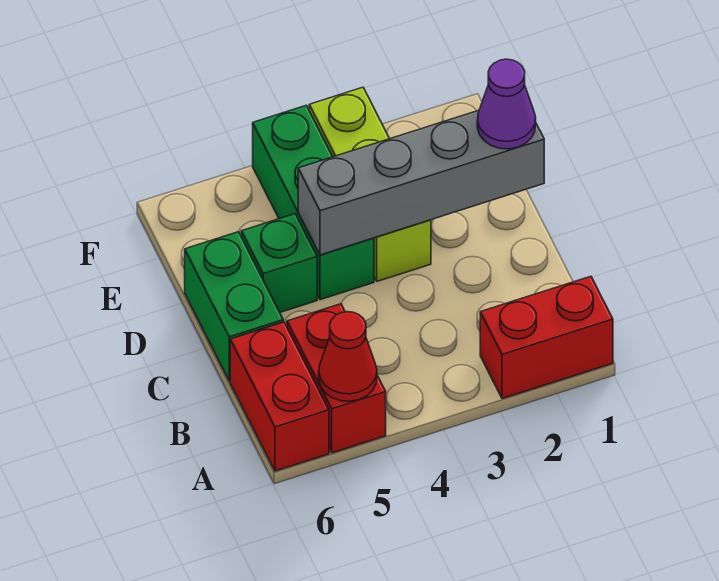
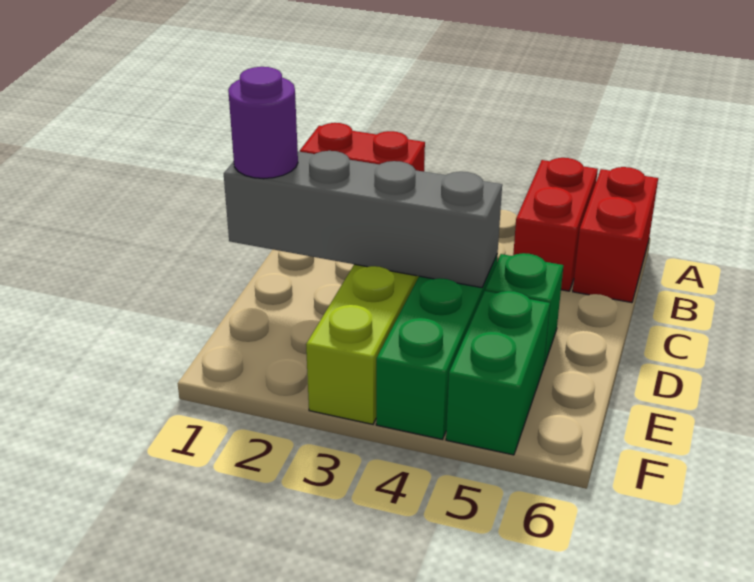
red cone A5 level 2 -> none
green brick C6:D6 level 1 -> green brick E5:F5 level 1
purple cone D1 level 3 -> purple round brick D1 level 3

